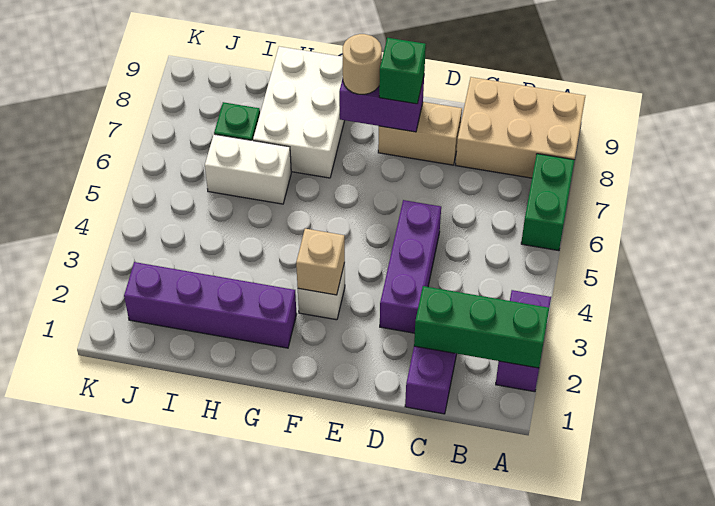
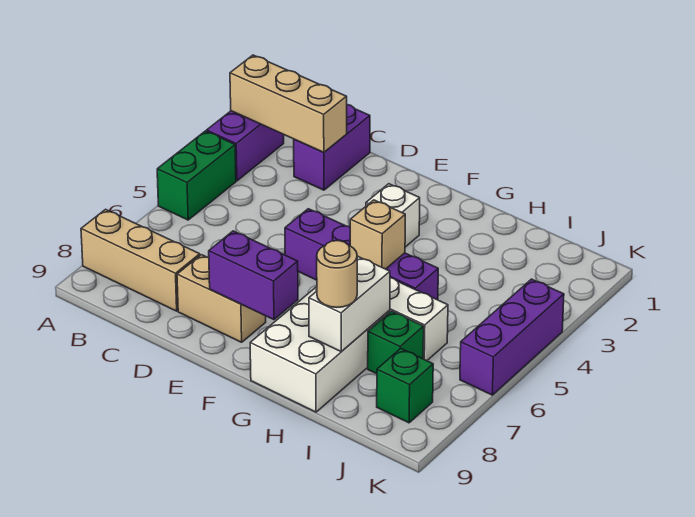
green brick A2:C2 level 2 -> tan brick A2:C2 level 2
green brick A6:A7 level 1 -> green brick A4:A5 level 1
tan brick A8:C9 level 1 -> tan brick A8:C8 level 1
purple brick D3:D5 level 1 -> purple brick K4:K6 level 1
green brick E8 level 3 -> green brick J8 level 1
tan brick F3 level 2 -> tan brick G5 level 2
tan round brick F8 level 3 -> tan round brick H8 level 3
purple brick G2:J2 level 1 -> purple brick E5:H5 level 1
none -> white brick H7:H8 level 2

